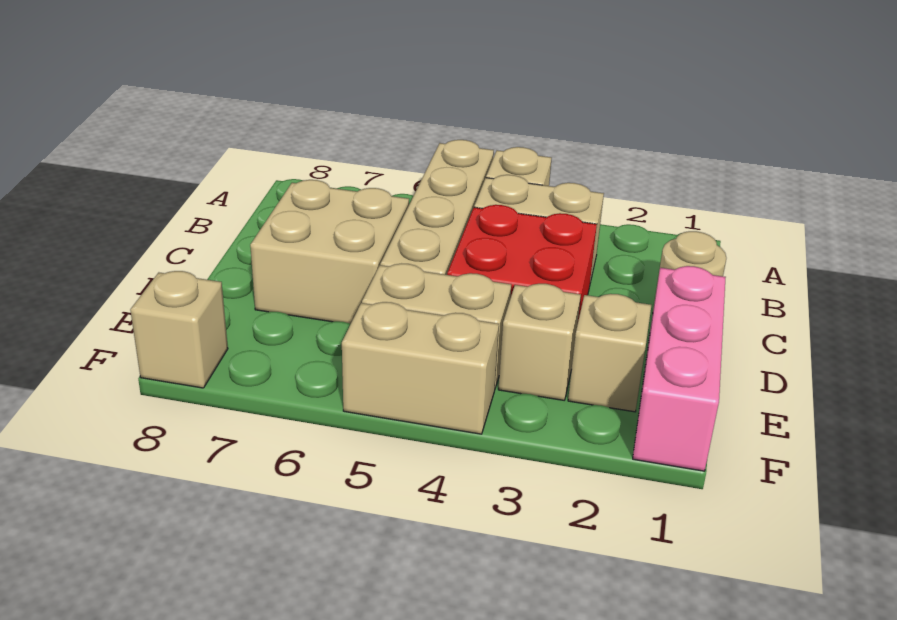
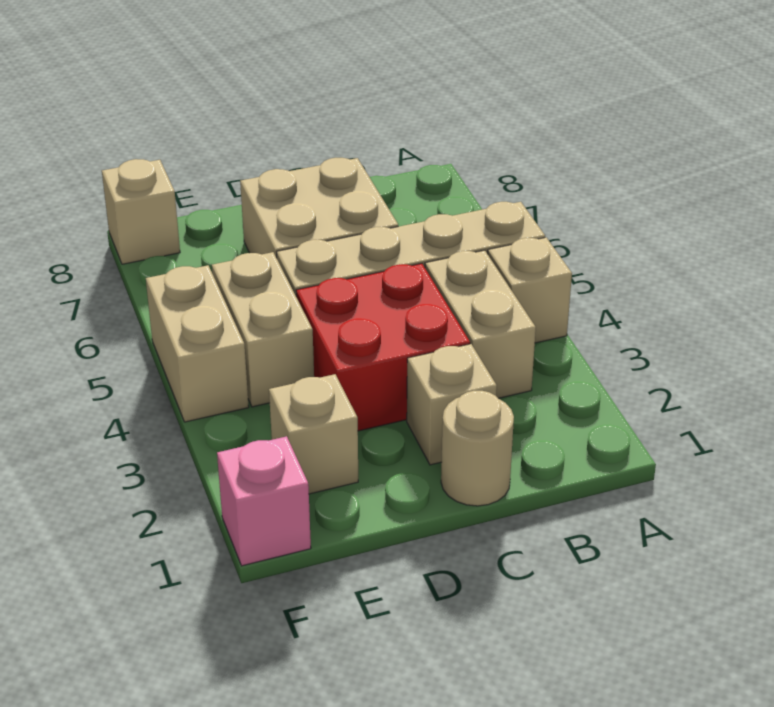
pink brick D1:F1 level 1 -> pink brick F1 level 1
tan brick E3 level 1 -> tan brick C2 level 1

